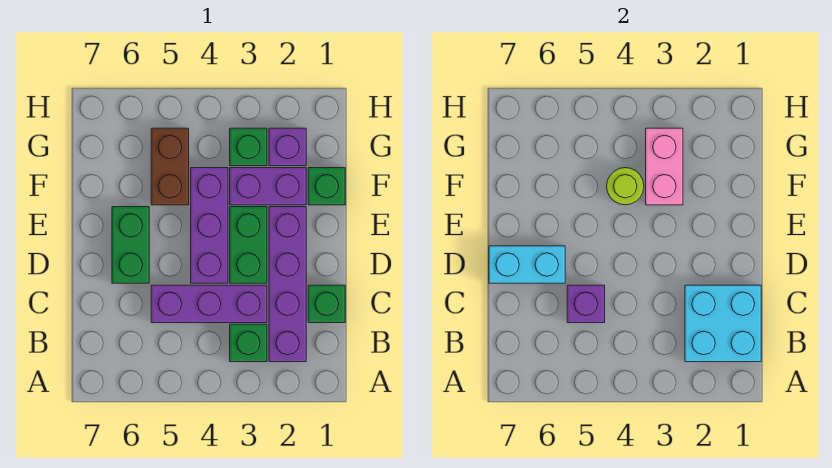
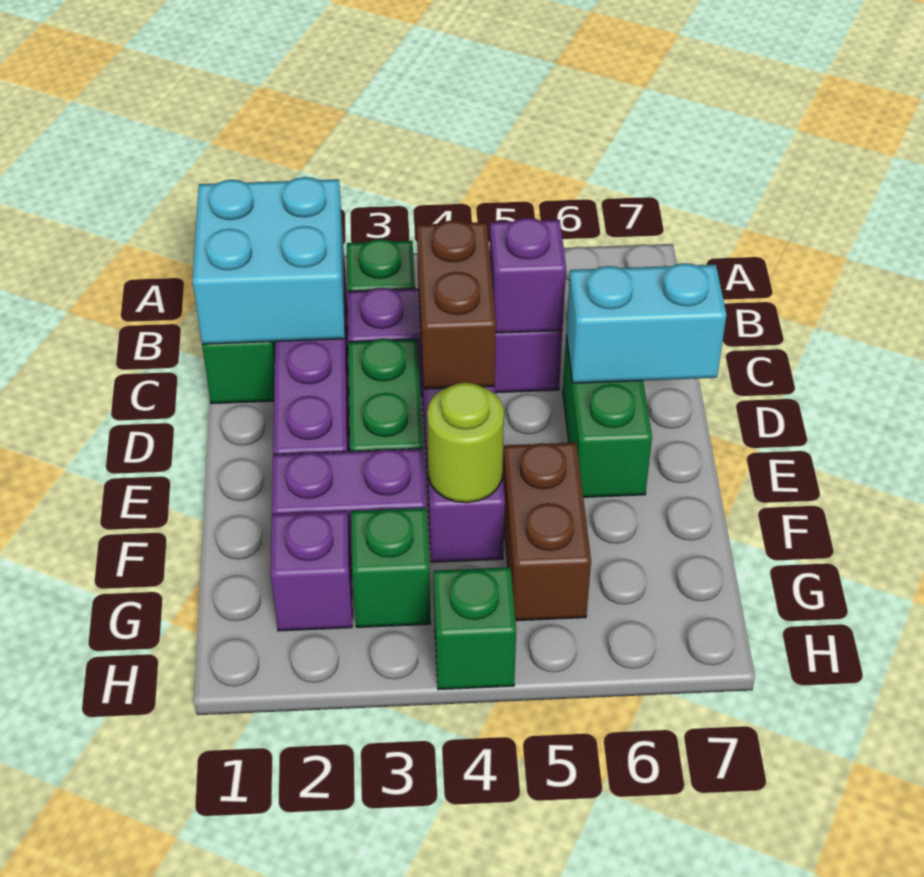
none -> brown brick C4:D4 level 2
green brick F1 level 1 -> green brick H4 level 1
pink brick F3:G3 level 2 -> none

